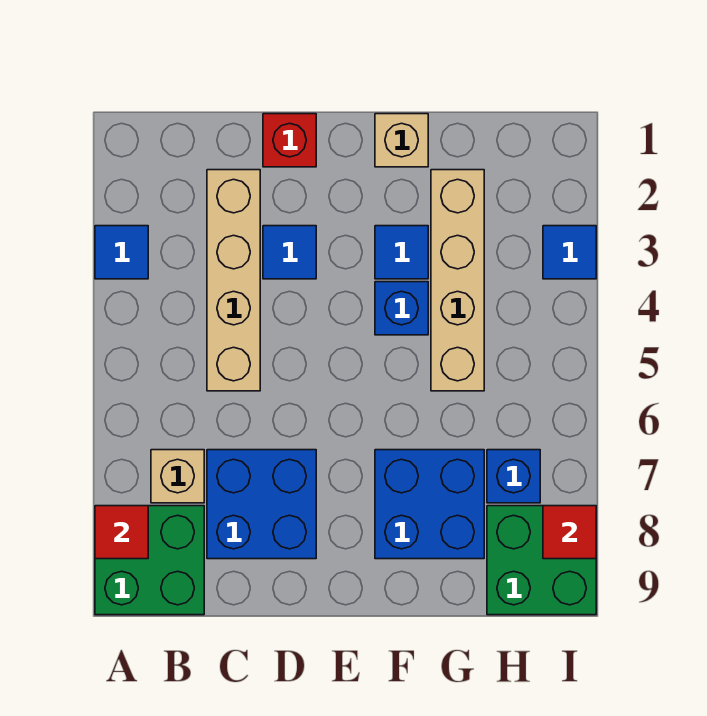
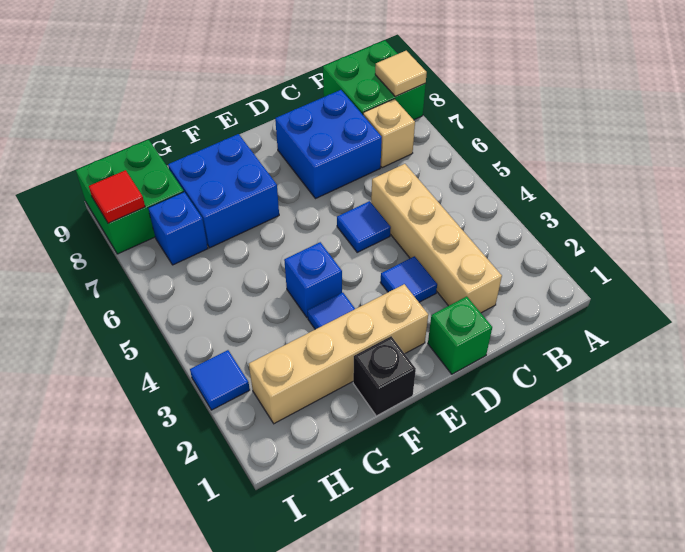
blue tile A3 level 1 -> blue tile D5 level 1
red tile A8 level 2 -> tan tile A8 level 2
red brick D1 level 1 -> green brick D1 level 1
tan brick F1 level 1 -> black brick F1 level 1
tan brick G2:G5 level 1 -> tan brick E2:H2 level 1

